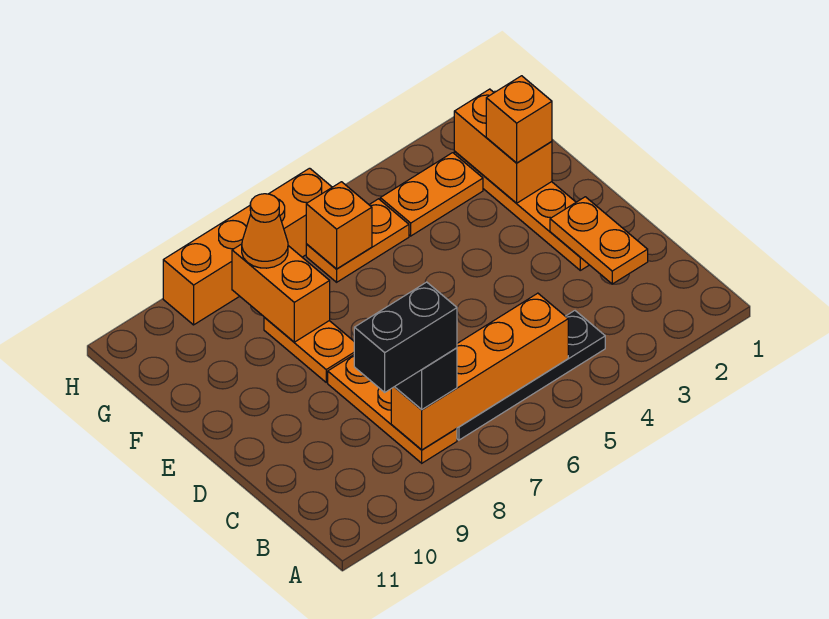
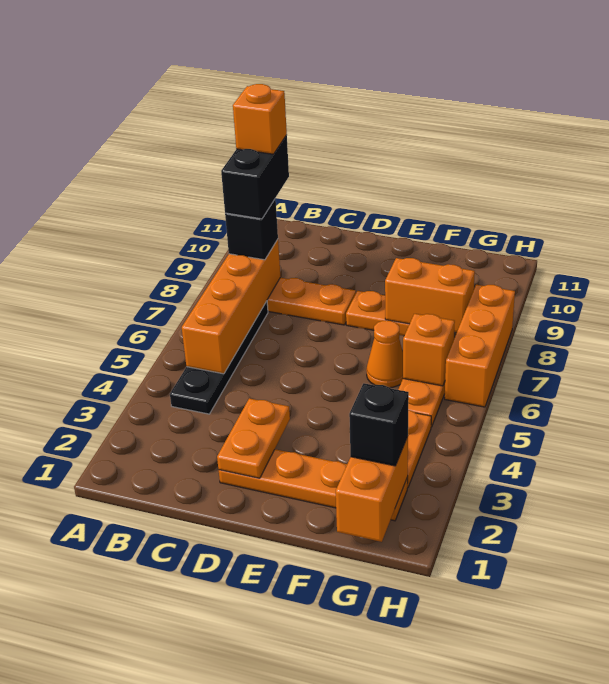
orange plate C2:D2 level 2 -> orange plate D2:D3 level 2
orange brick F2:G2 level 2 -> orange brick G1:G2 level 2
orange brick F2 level 3 -> orange brick B9 level 5
none -> black brick G2 level 3
orange cone G8 level 3 -> orange cone F6 level 1
orange brick H6:H9 level 1 -> orange brick H6:H8 level 1

